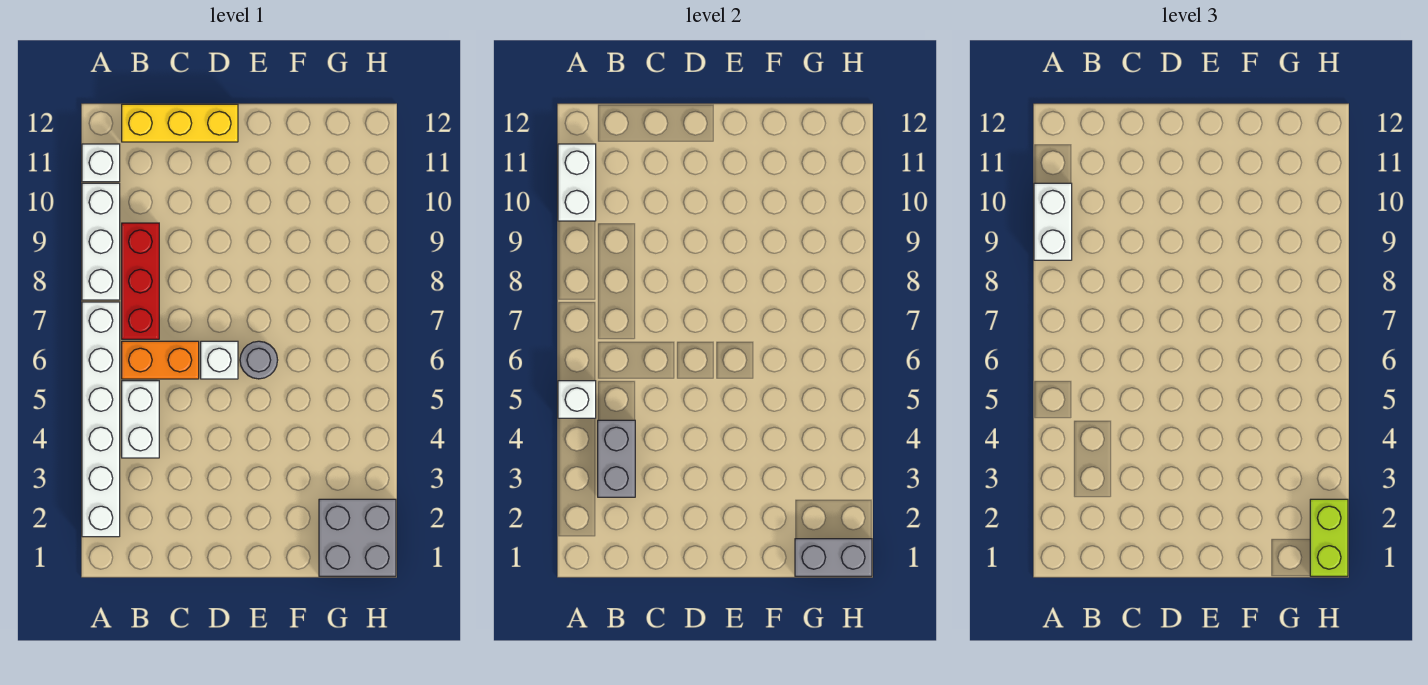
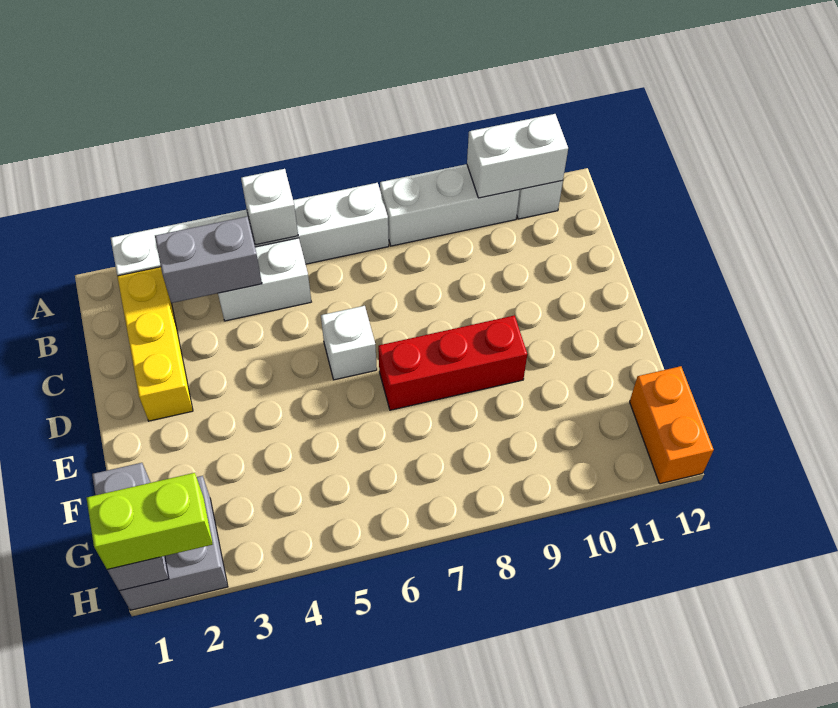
white brick A9:A10 level 3 -> none
orange brick B6:C6 level 1 -> orange brick G12:H12 level 1
red brick B7:B9 level 1 -> red brick E7:E9 level 1
yellow brick B12:D12 level 1 -> yellow brick B2:D2 level 1
grey round brick E6 level 1 -> none

